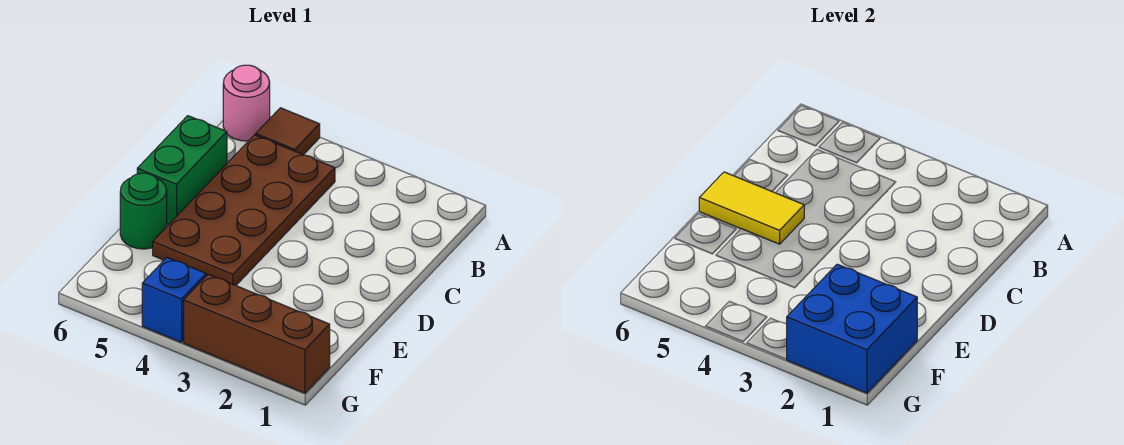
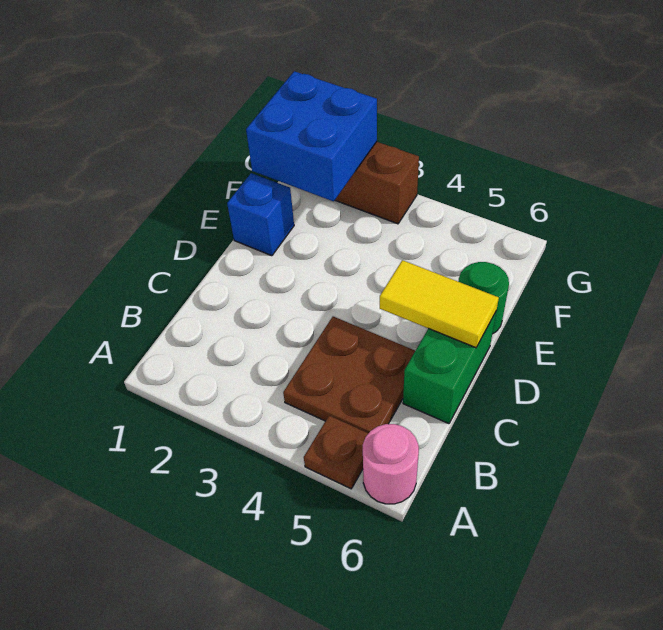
brown tile A5 level 1 -> brown plate A5 level 1
brown plate B4:E5 level 1 -> brown plate B4:C5 level 1
blue brick G4 level 1 -> blue brick E1 level 1

